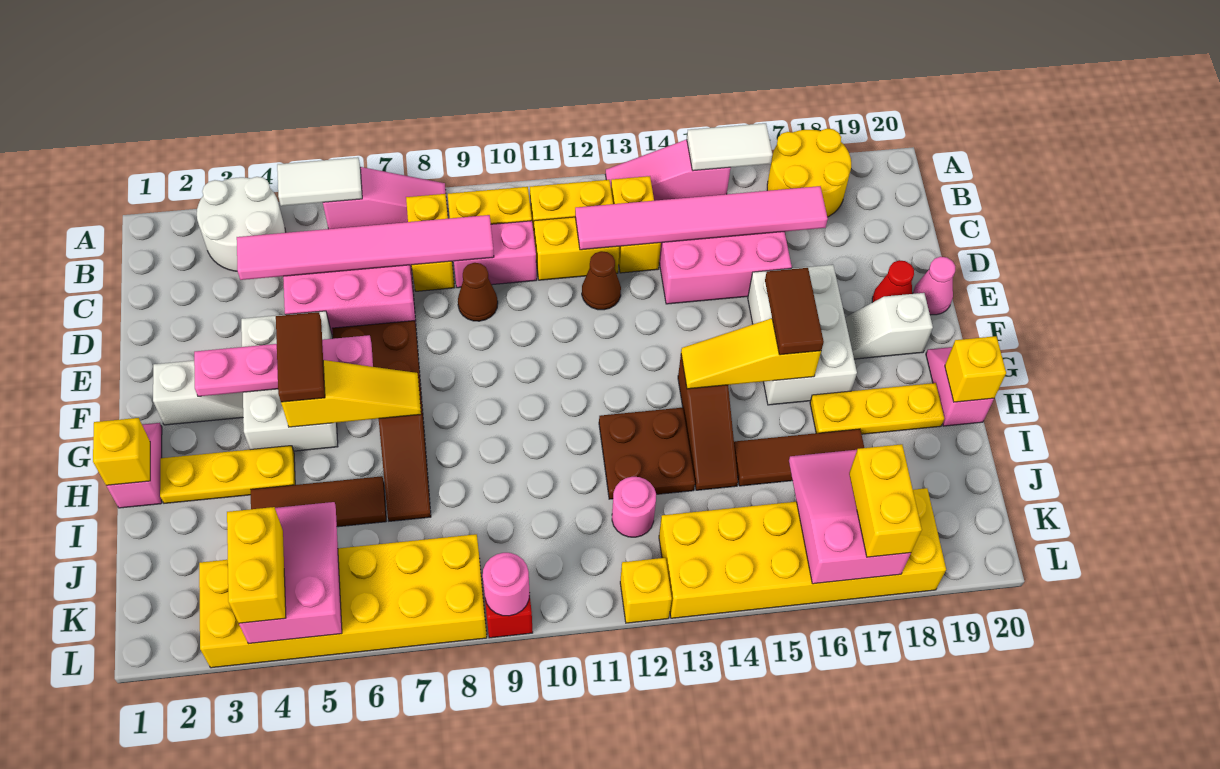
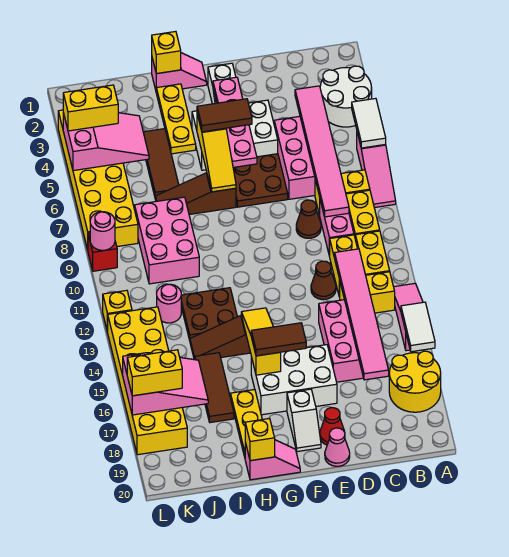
white slope F18:F19 level 1 top 19 -> white slope F18:F19 level 1 top 18
none -> pink brick I8:J10 level 1

